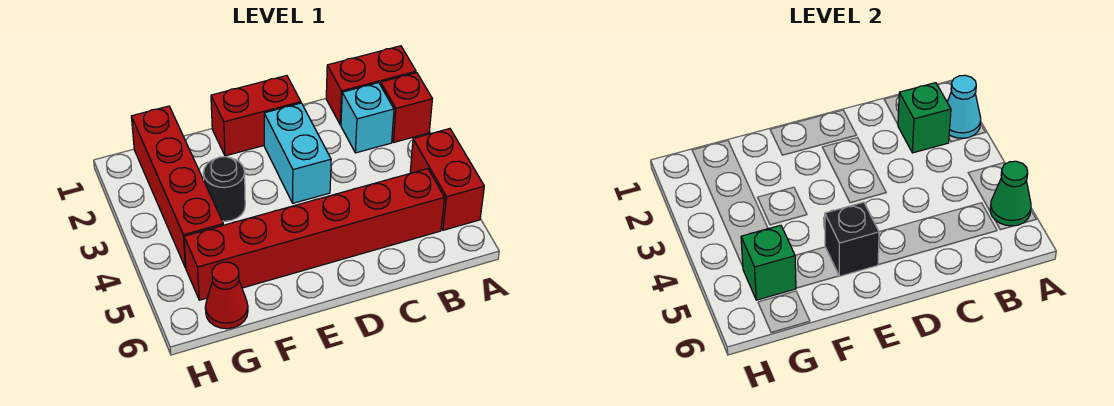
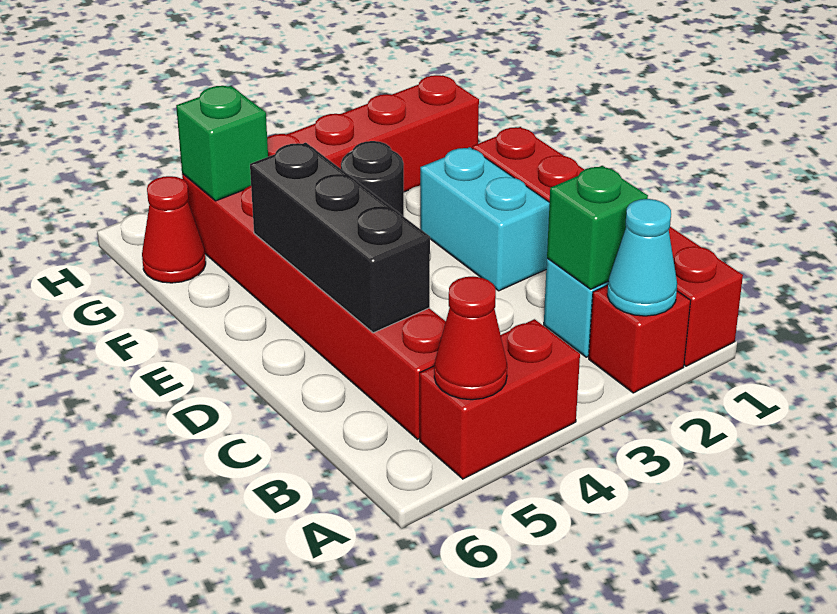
green cone A5 level 2 -> red cone A5 level 2
cyan brick D2:D3 level 1 -> cyan brick D2:E2 level 1
black brick E5 level 2 -> black brick C5:E5 level 2

